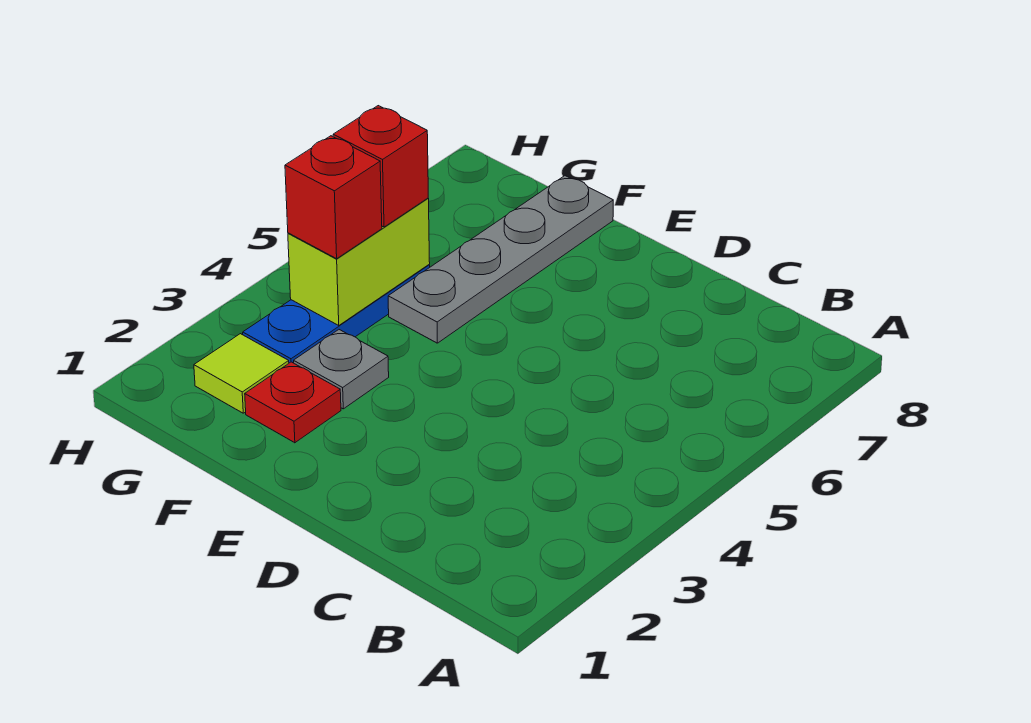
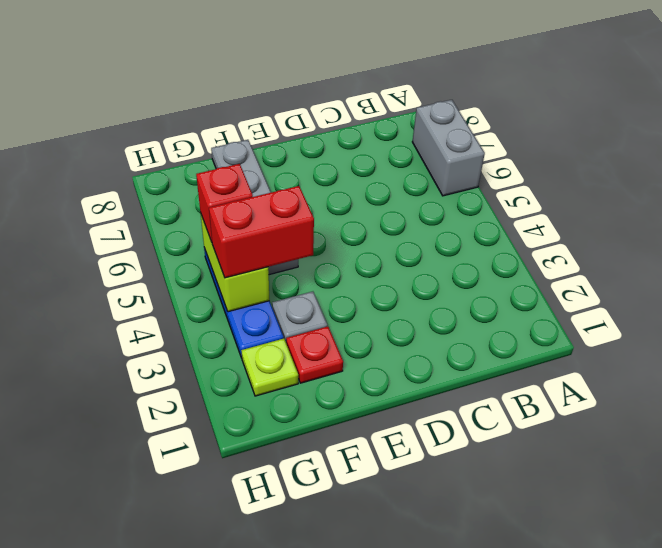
none -> grey brick A6:A7 level 1
lime tile G2 level 1 -> lime plate G2 level 1
red brick G4 level 3 -> red brick F4:G4 level 3

